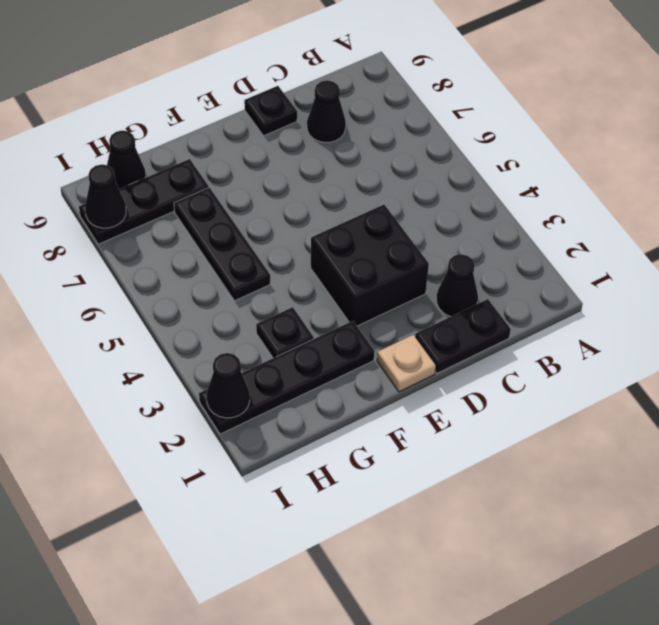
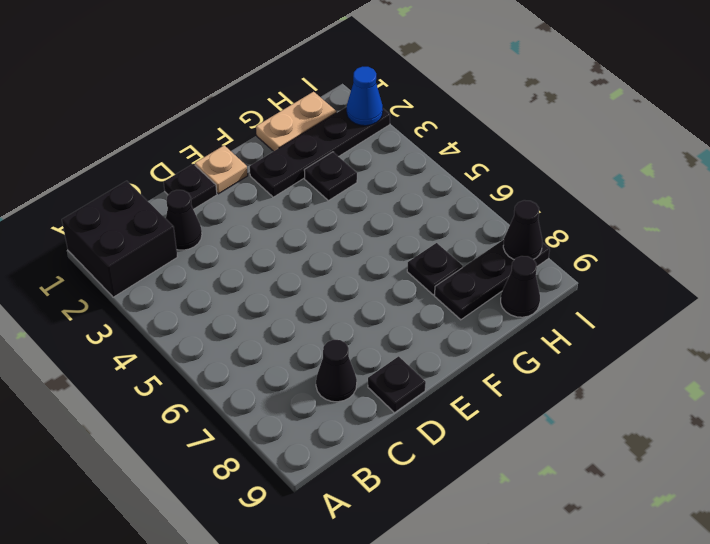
black plate C1:D1 level 1 -> black plate D1 level 1
black brick D3:E4 level 1 -> black brick A1:B2 level 1
none -> tan plate G1:H1 level 1
black plate G5:G7 level 1 -> black plate G7 level 1
black cone I2 level 2 -> blue cone I2 level 2

